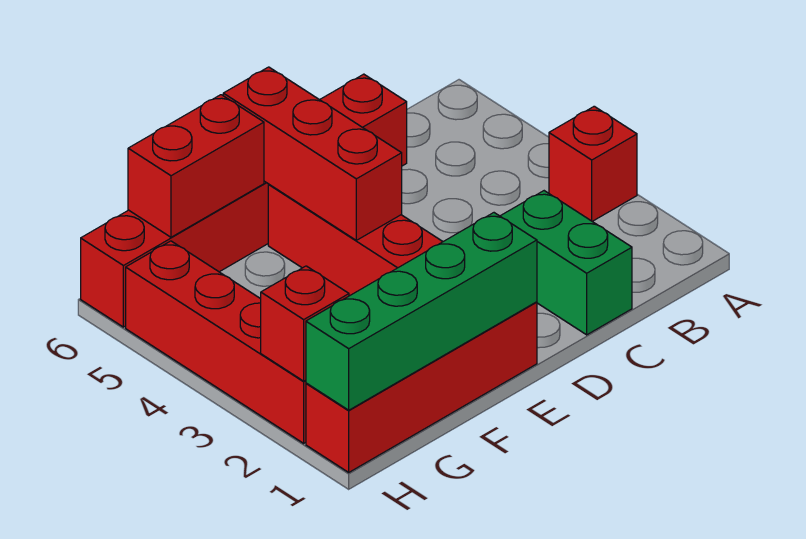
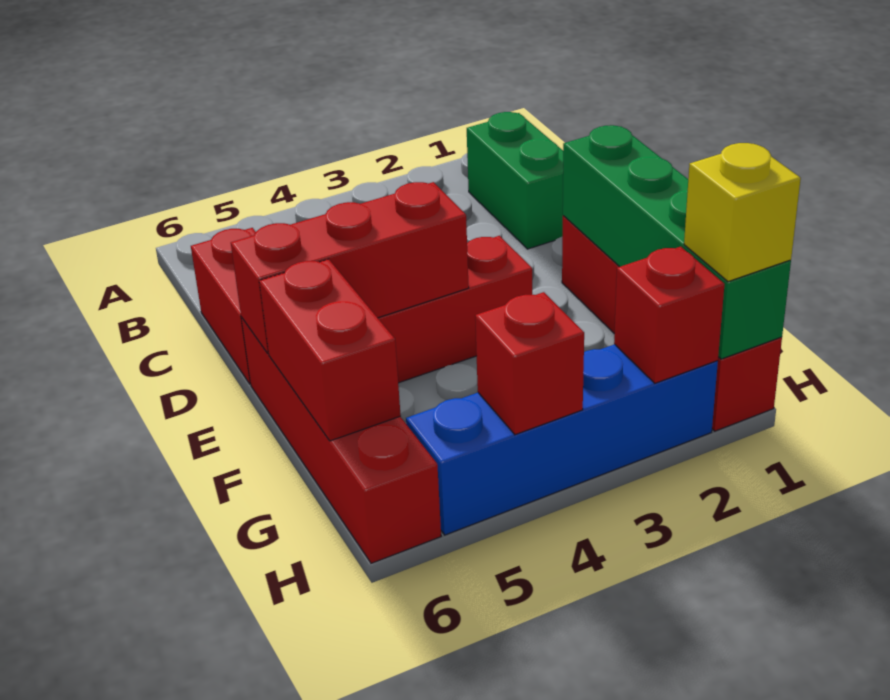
red brick A3 level 1 -> red brick H4 level 2
green brick C1:C2 level 1 -> green brick B1:C1 level 1
none -> yellow brick H1 level 3
red brick H2:H5 level 1 -> blue brick H2:H5 level 1

